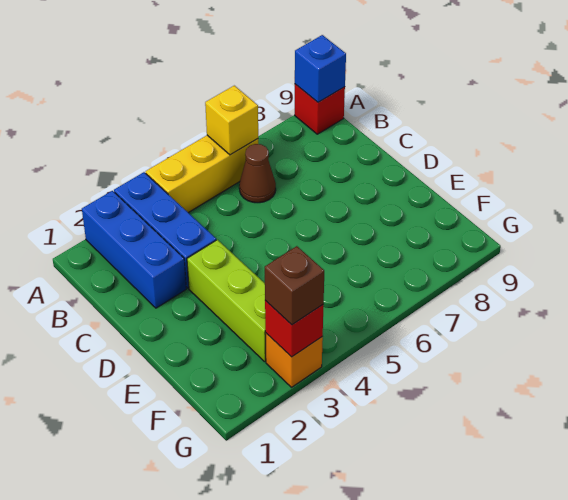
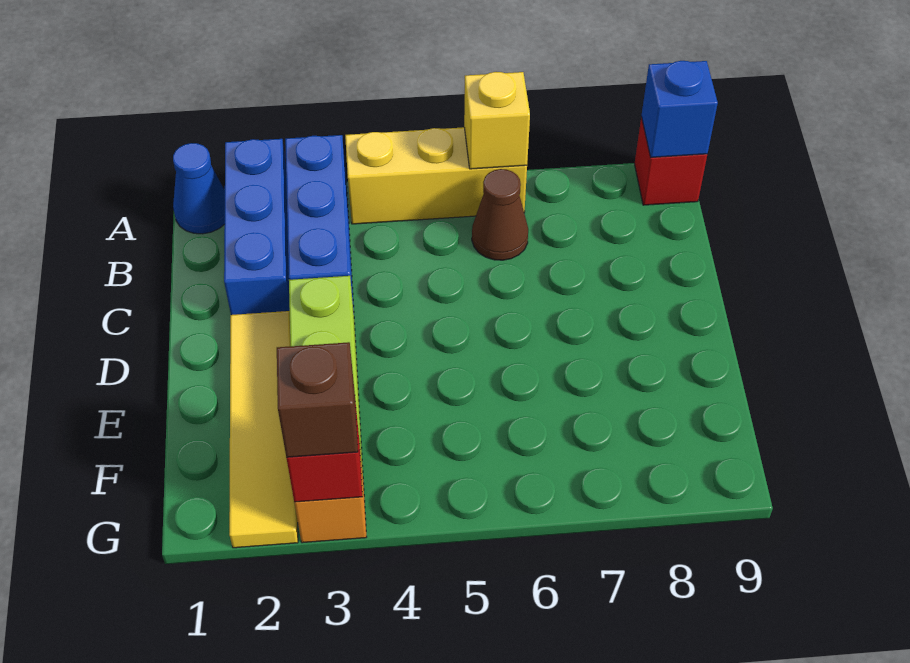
none -> blue cone A1 level 1
none -> yellow tile D2:G2 level 1

